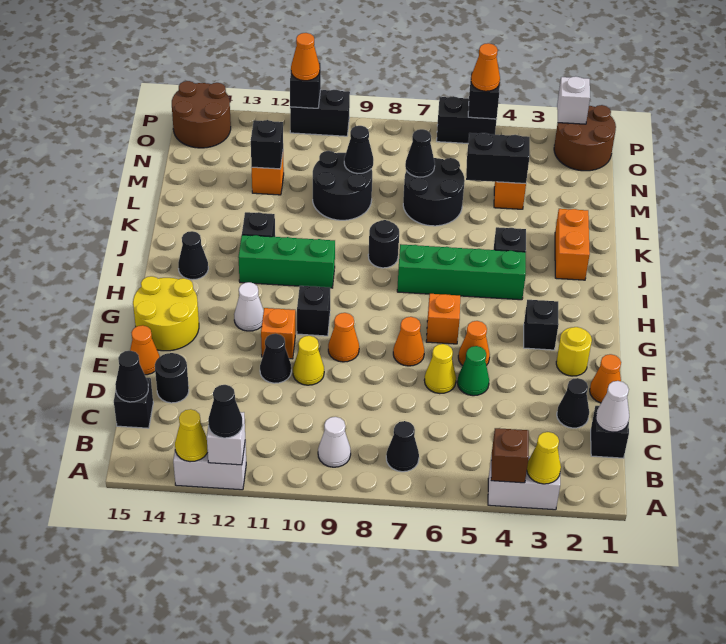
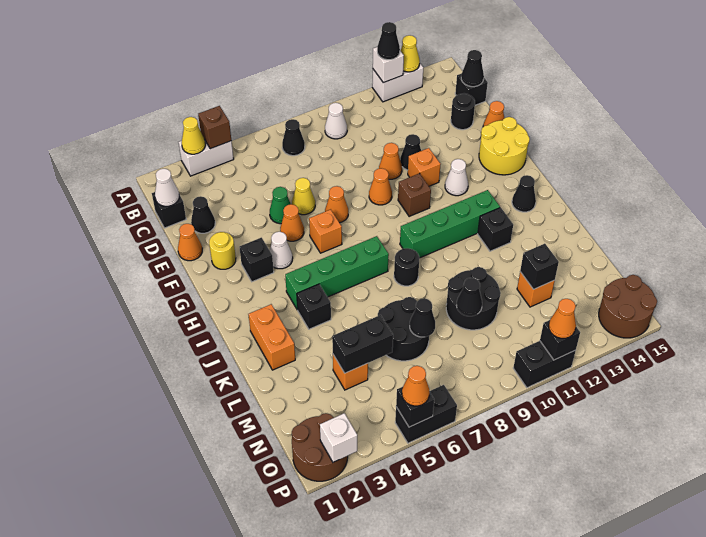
yellow cone E10 level 1 -> orange cone E10 level 1
none -> white cone G4 level 1
black brick G10 level 1 -> brown brick G10 level 1
green brick I10:I12 level 1 -> green brick I9:I12 level 1

